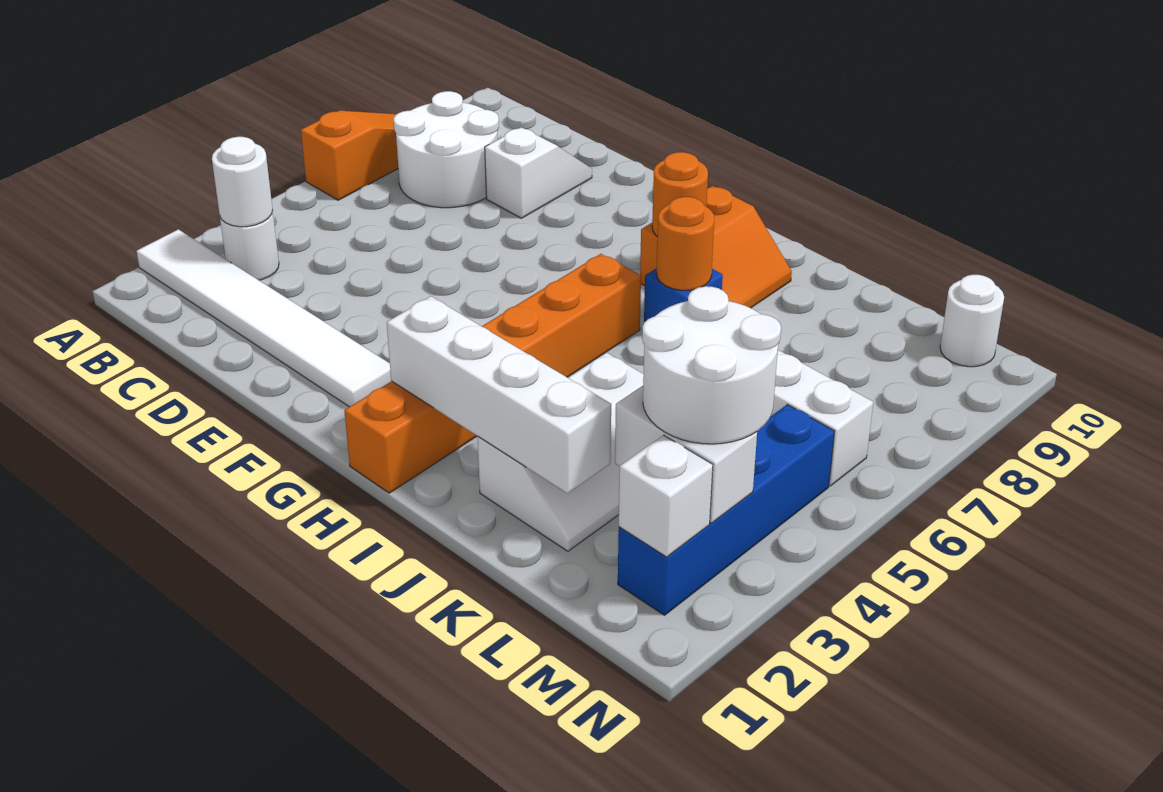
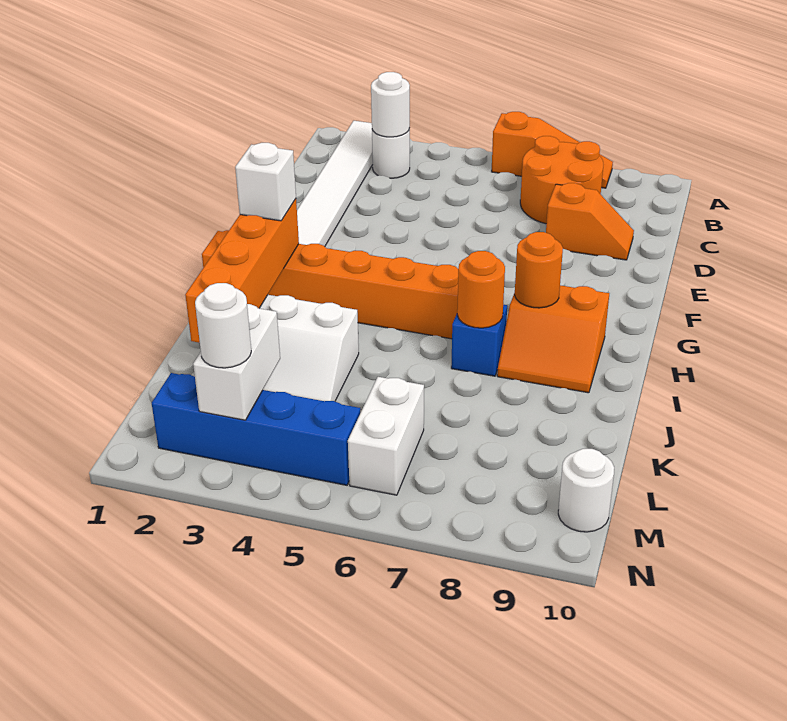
white round brick B7:C8 level 1 -> orange round brick B7:C8 level 1
white slope D8:D9 level 1 top 8 -> orange slope D8:D9 level 1 top 8
white brick H2:K2 level 2 -> orange brick H2:K2 level 2
white round brick L3:M4 level 3 -> white round brick M3 level 3
white brick M2 level 2 -> white brick H2 level 3

